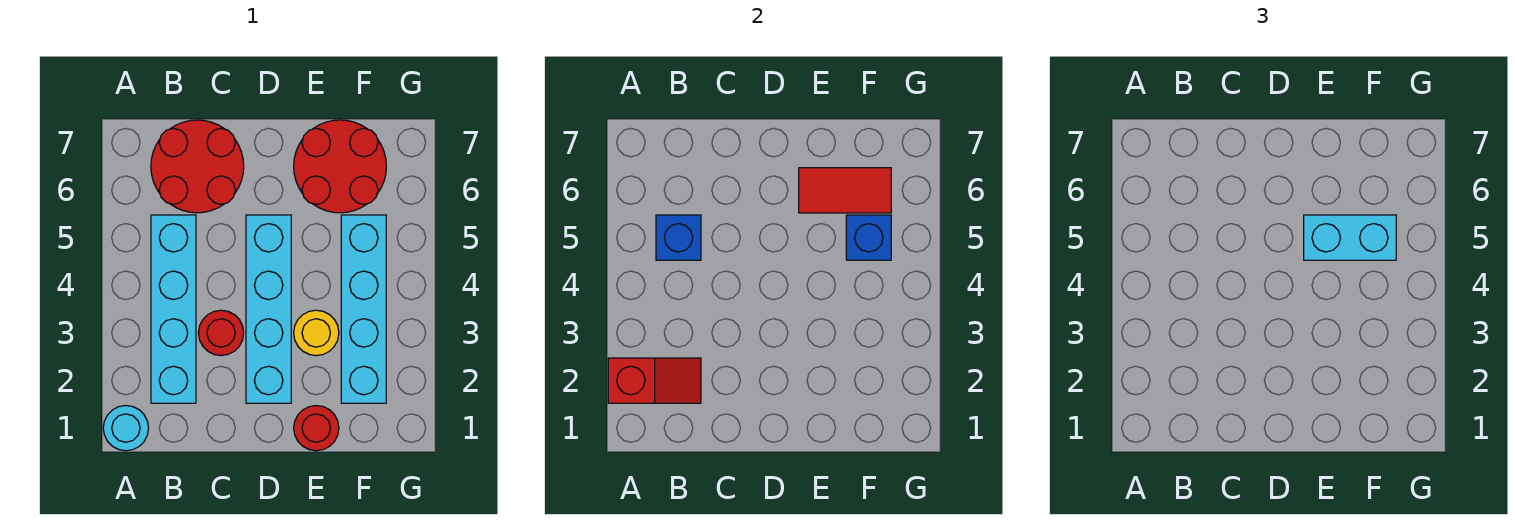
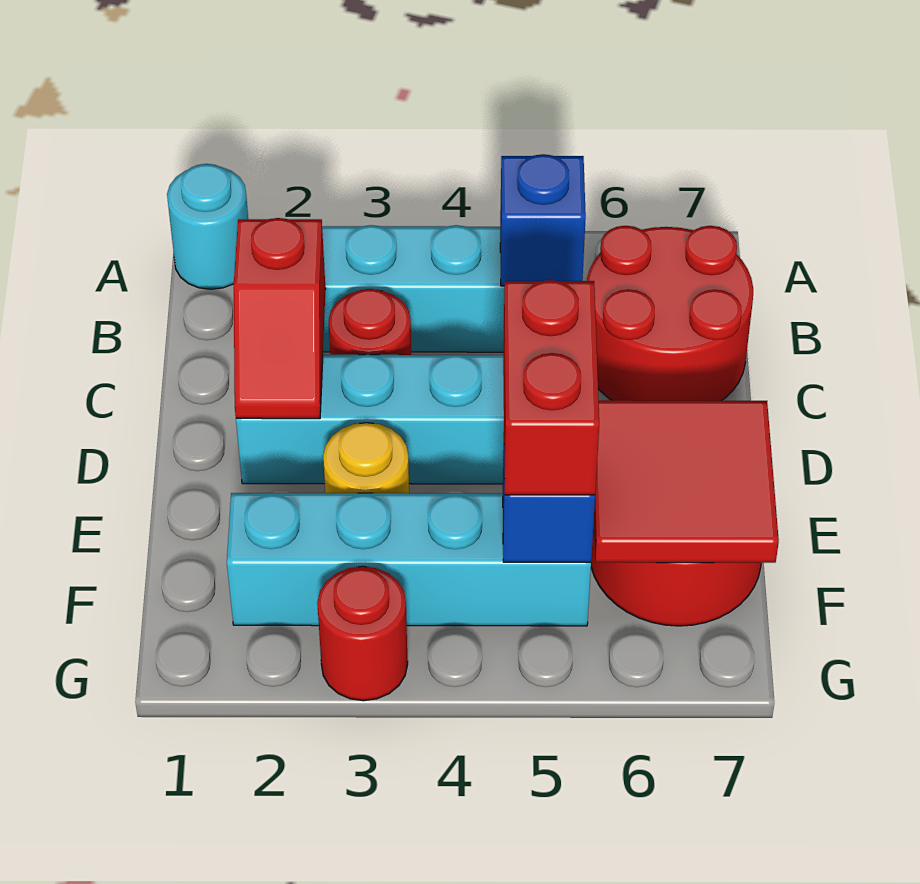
red slope A2:B2 level 2 top A -> red slope C2:D2 level 2 top C
red round brick E1 level 1 -> red round brick G3 level 1
cyan brick E5:F5 level 3 -> red brick E5:F5 level 3
red tile E6:F6 level 2 -> red tile E6:F7 level 2

